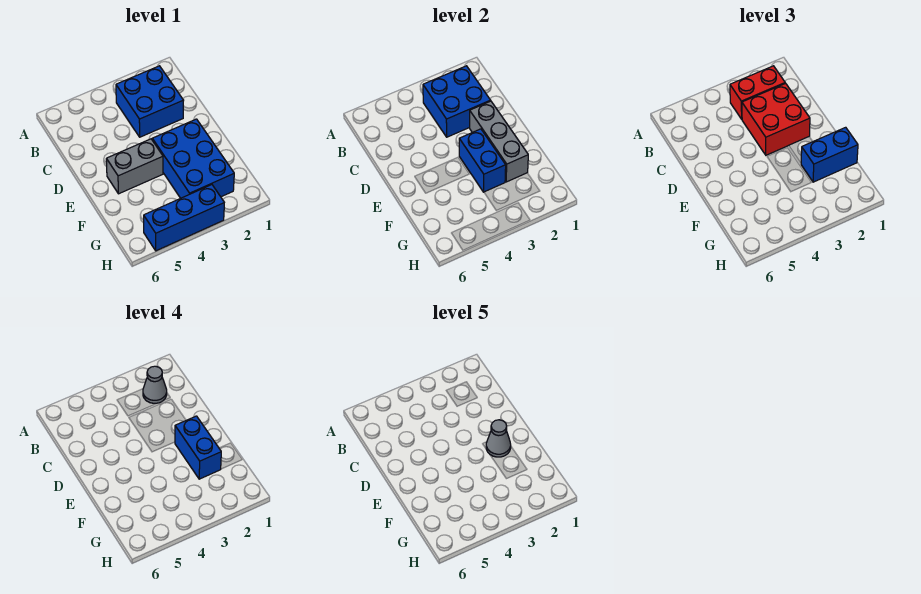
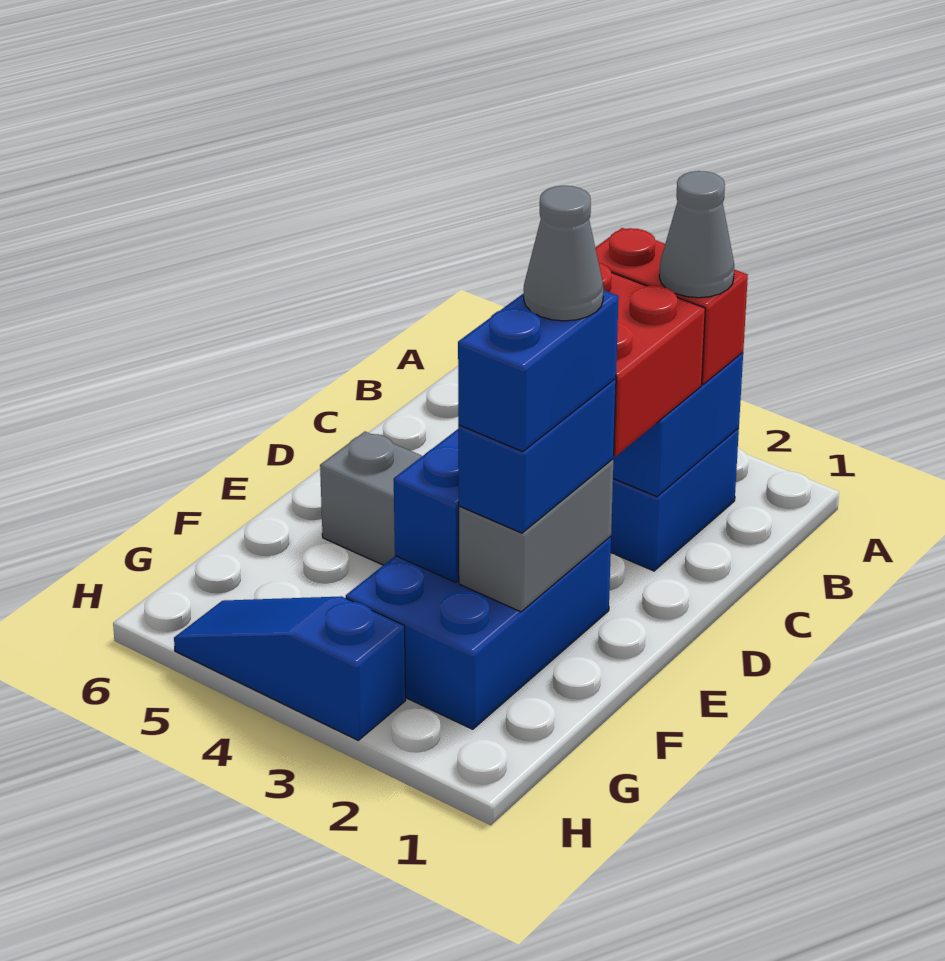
grey brick D2:F2 level 2 -> grey brick E2:F2 level 2
blue brick F1:F2 level 3 -> blue brick E2:F2 level 3
blue brick H3:H5 level 1 -> blue slope H3:H5 level 1 top 3

